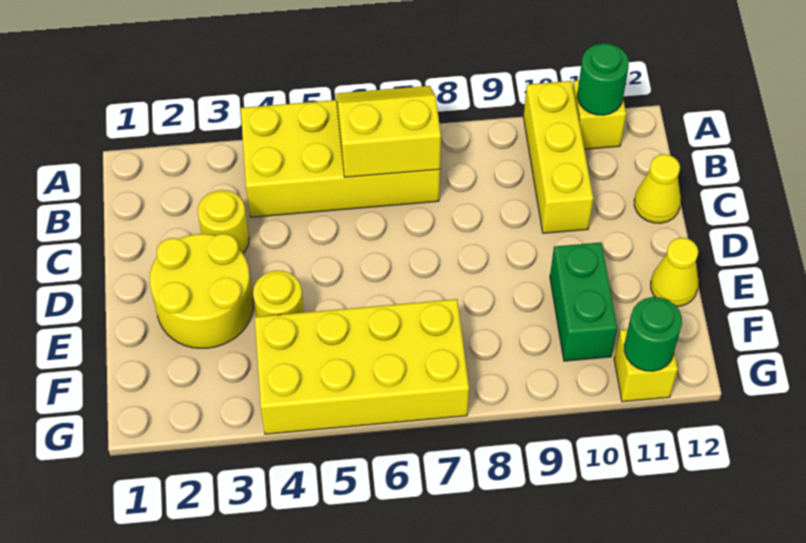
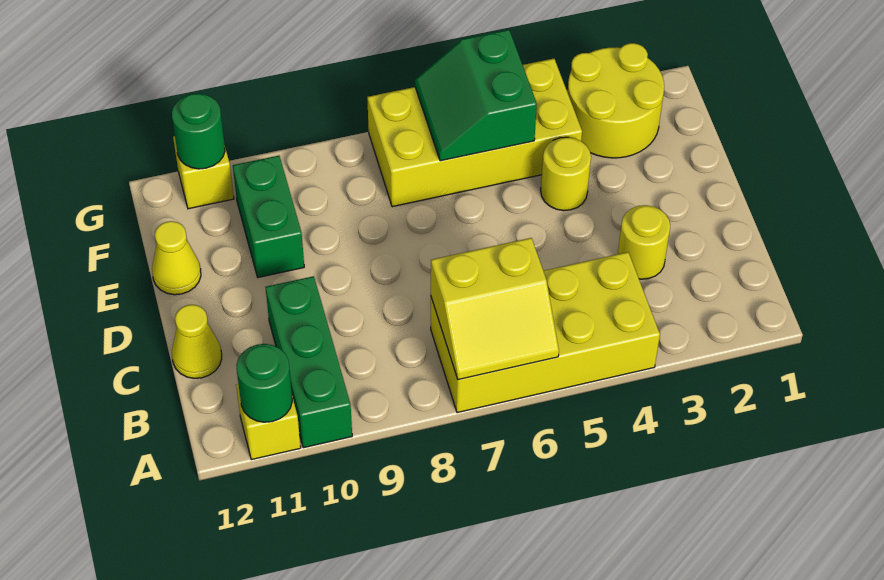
yellow brick A10:C10 level 1 -> green brick A10:C10 level 1
yellow round brick D2:E3 level 1 -> yellow round brick F2:G3 level 1
none -> green slope F5:G6 level 2 top 5

